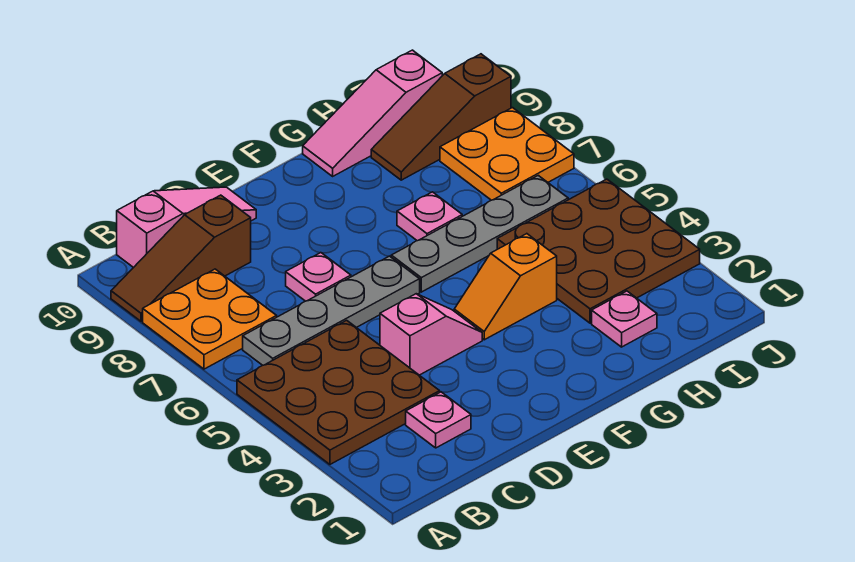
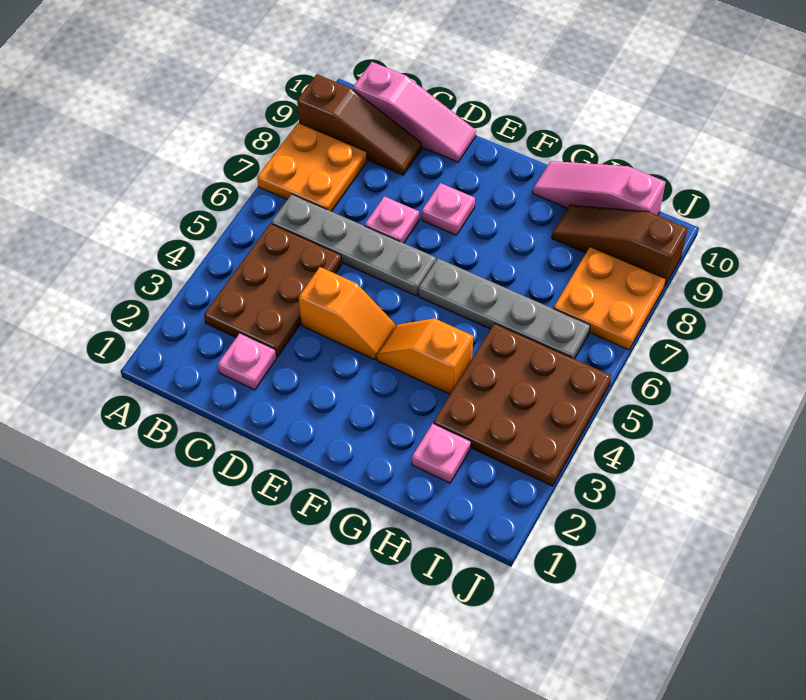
brown plate A3:C5 level 1 -> brown plate B3:C5 level 1
brown slope A9:C9 level 1 top C -> brown slope A9:C9 level 1 top A
pink slope D4:E4 level 1 top D -> orange slope D4:E4 level 1 top D
pink plate G7 level 1 -> pink plate E8 level 1

